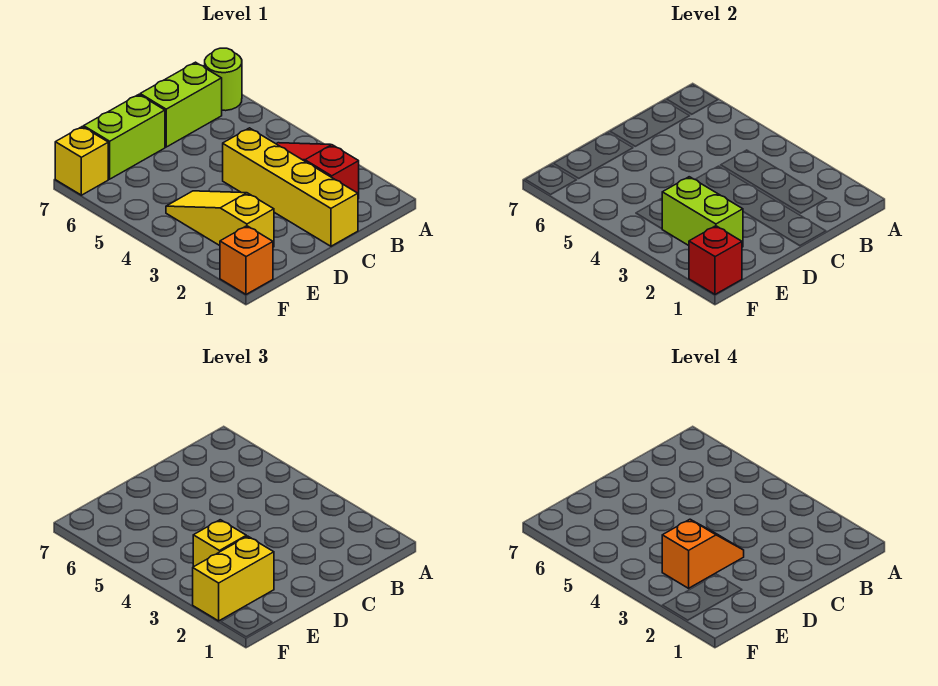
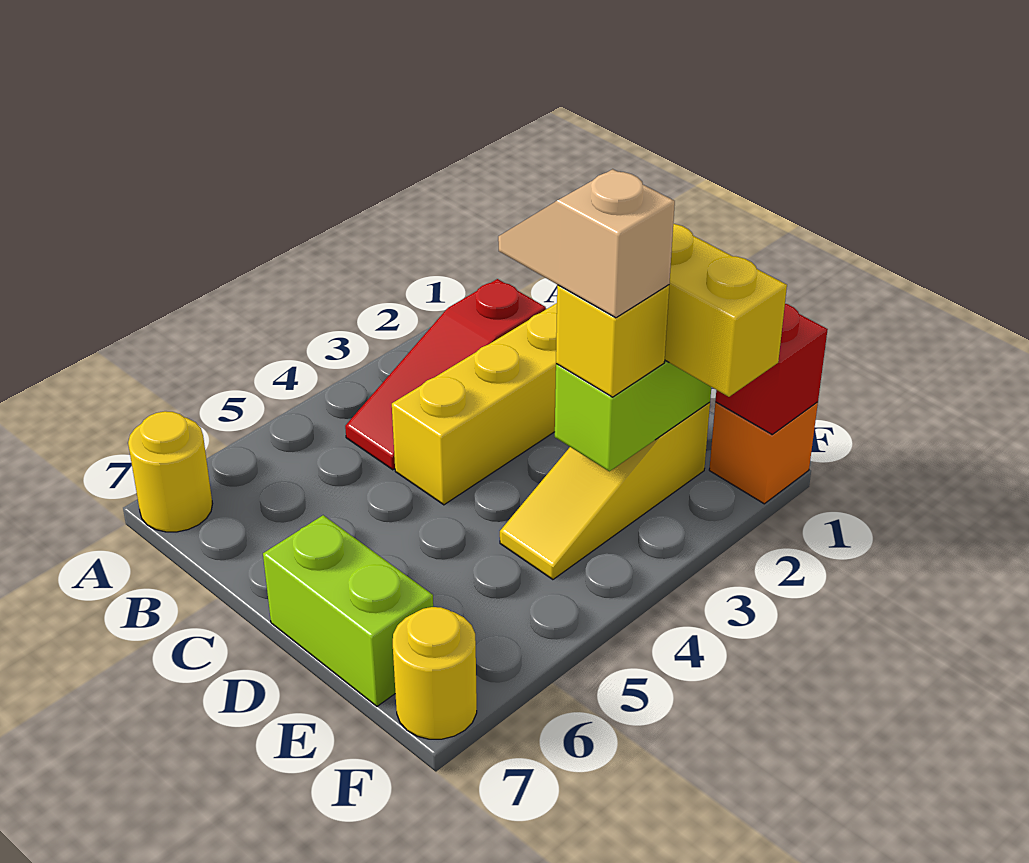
lime round brick A7 level 1 -> yellow round brick A7 level 1
lime brick B7:C7 level 1 -> none
orange slope D3:E3 level 4 top E -> tan slope D3:E3 level 4 top E
yellow brick F7 level 1 -> yellow round brick F7 level 1

